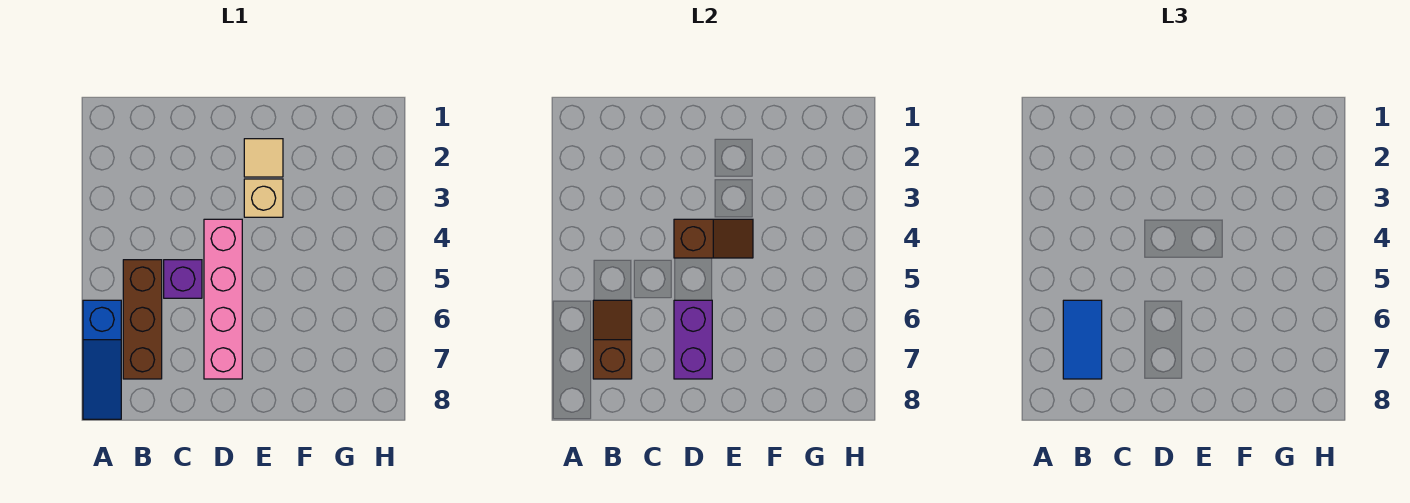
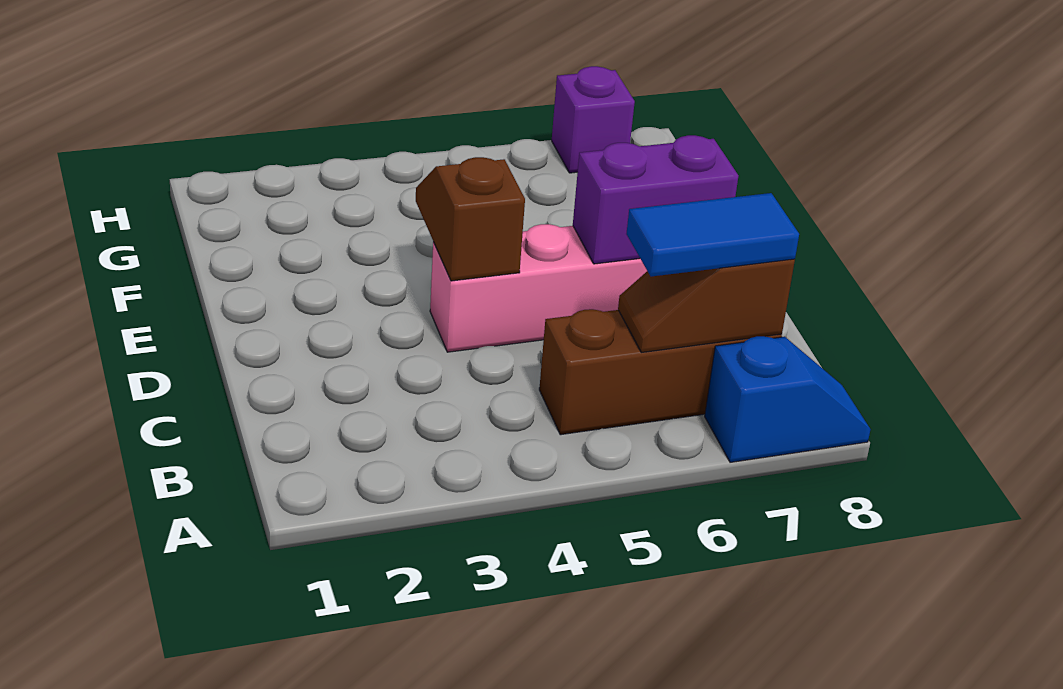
blue slope A6:A8 level 1 top 6 -> blue slope A7:A8 level 1 top 7
purple brick C5 level 1 -> purple brick H7 level 1
tan tile E2 level 1 -> none
tan brick E3 level 1 -> none

